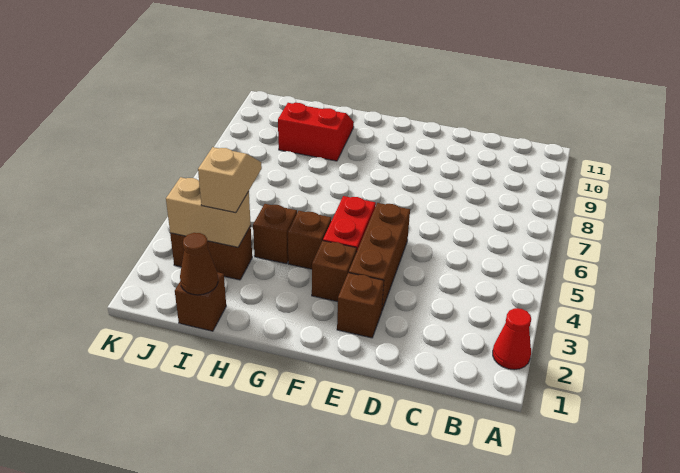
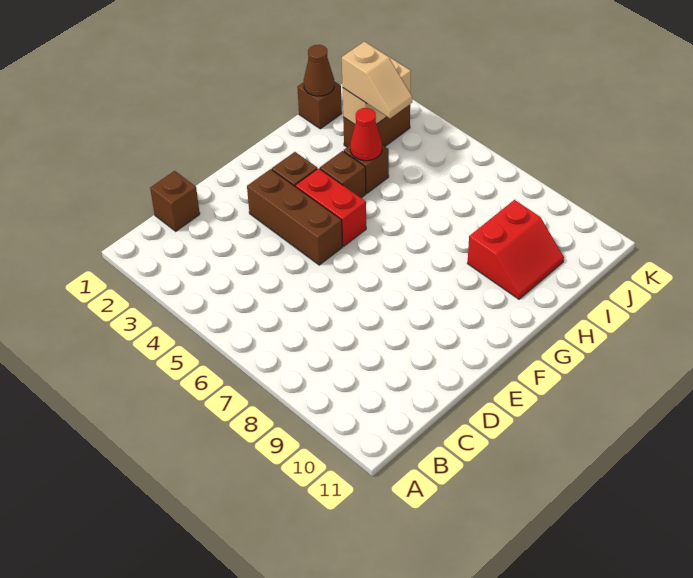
red cone A2 level 1 -> red cone H4 level 2
brown brick E2 level 1 -> brown brick C1 level 1

